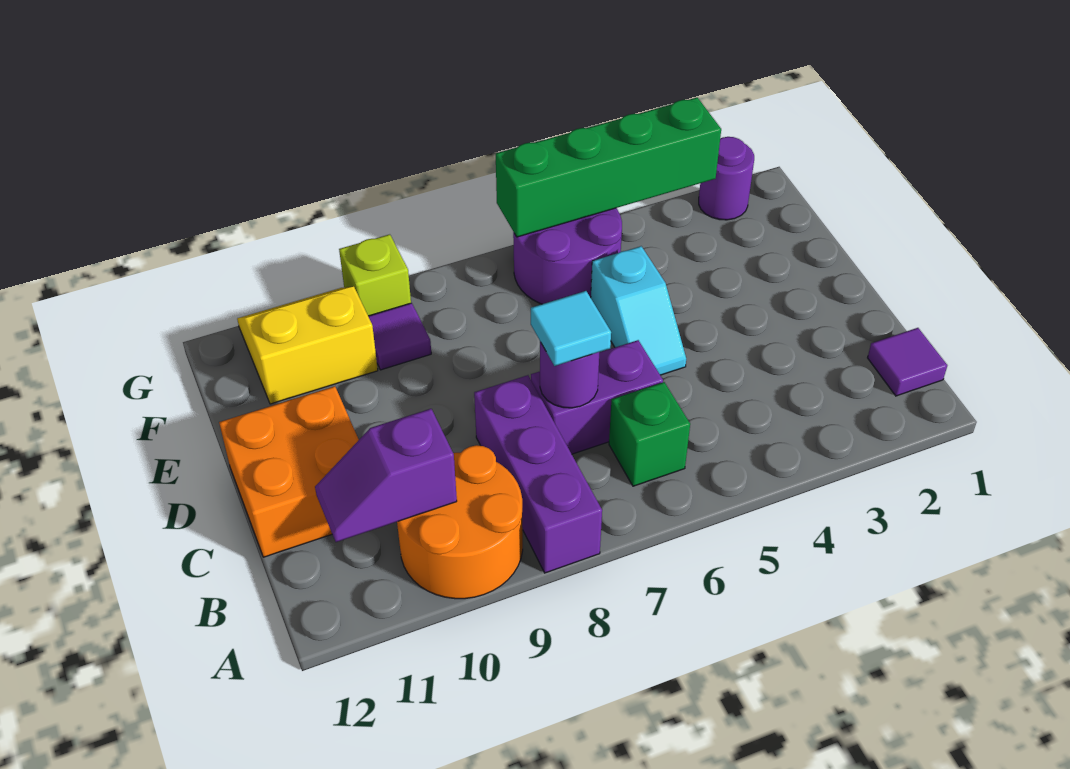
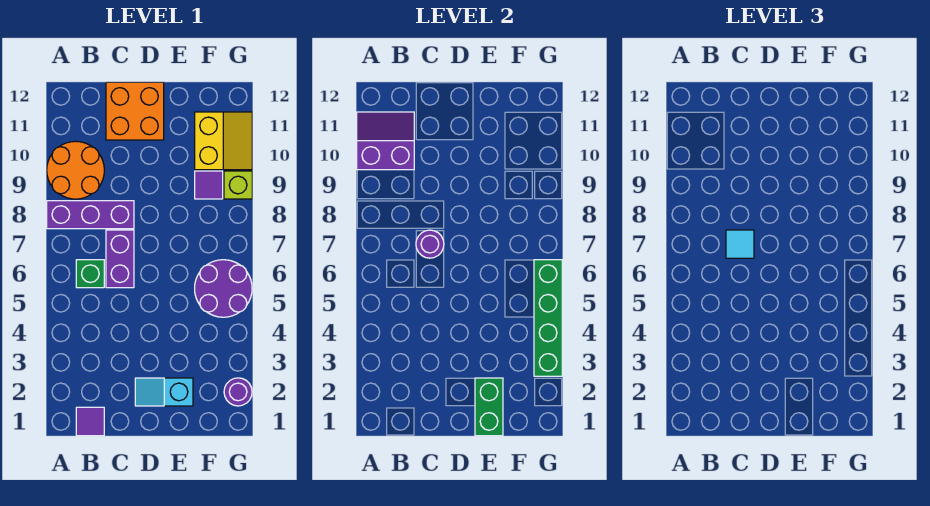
purple slope B10:B11 level 2 top 10 -> purple slope A10:B11 level 2 top 10
cyan slope D5:E5 level 1 top E -> cyan slope D2:E2 level 1 top E
none -> green brick E1:E2 level 2

